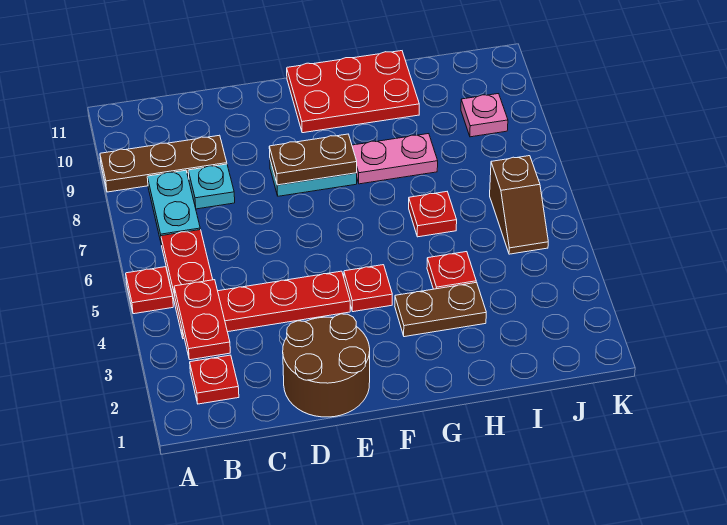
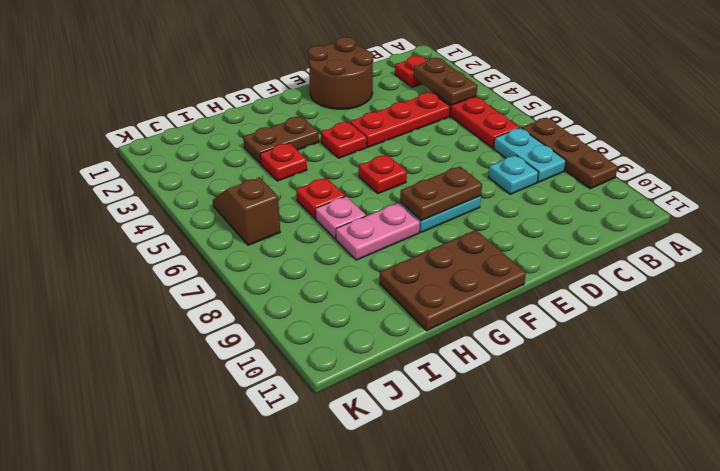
red plate A5 level 1 -> red plate F6 level 1
brown plate A9:C9 level 1 -> brown plate A7:A9 level 1
red plate B3:B4 level 2 -> brown plate B3:B4 level 2
red plate F10:H11 level 1 -> brown plate F10:H11 level 1
pink plate J9 level 1 -> pink plate H7 level 1

